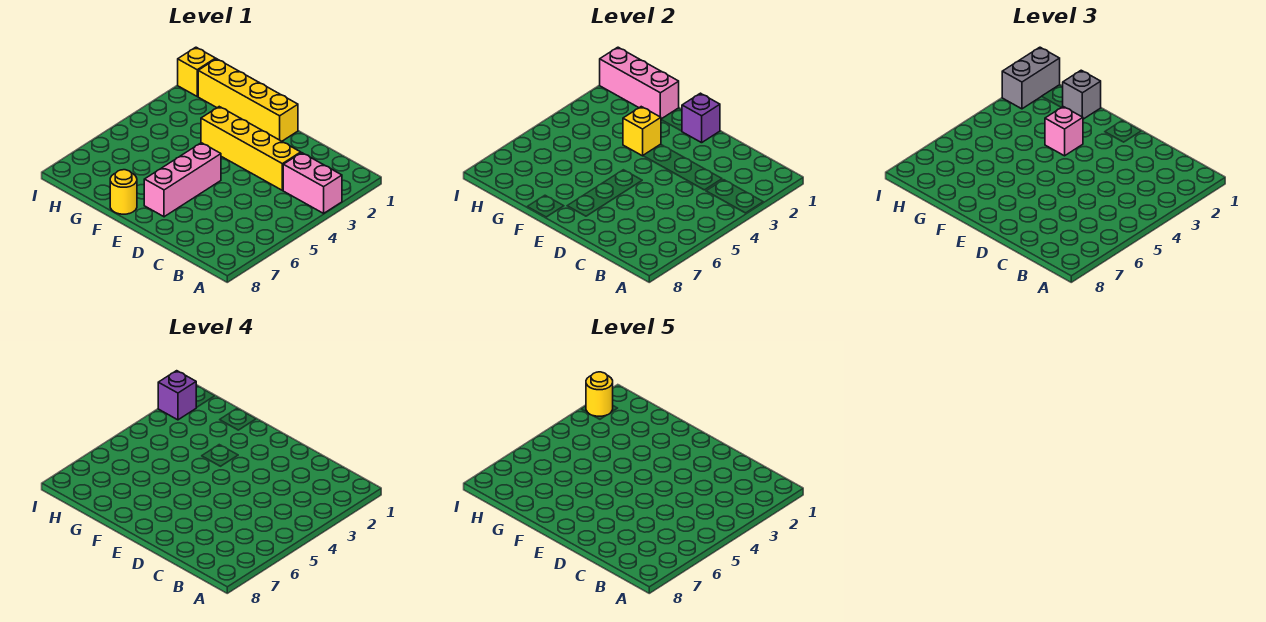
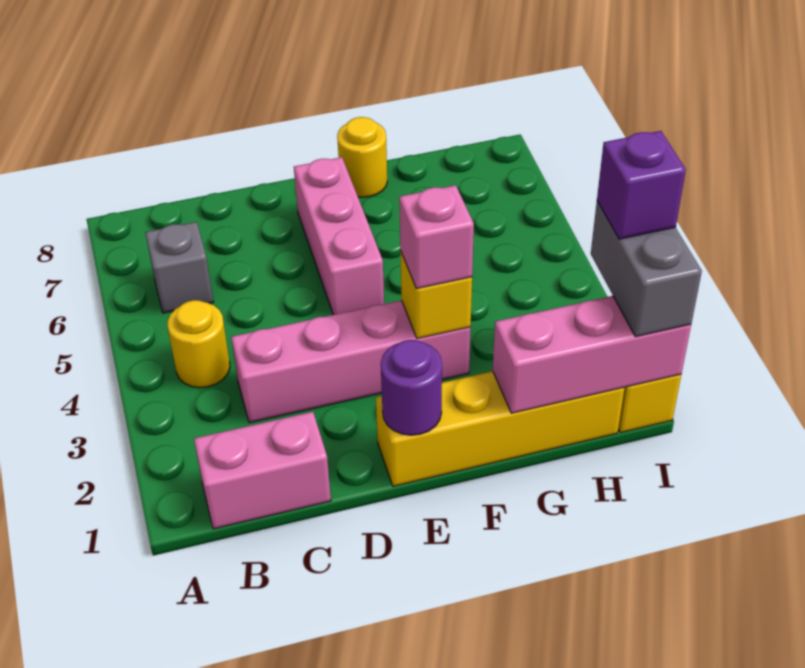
pink brick A3:B3 level 1 -> pink brick B1:C1 level 1
yellow brick C3:F3 level 1 -> pink brick C3:F3 level 1
purple brick E1 level 2 -> purple round brick E1 level 2
grey brick G1 level 3 -> grey brick B6 level 1
yellow round brick I2 level 5 -> yellow round brick B4 level 1

